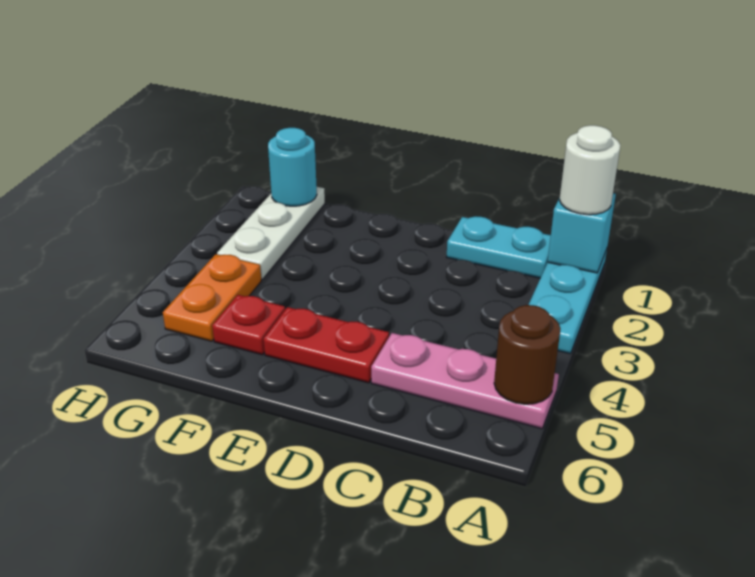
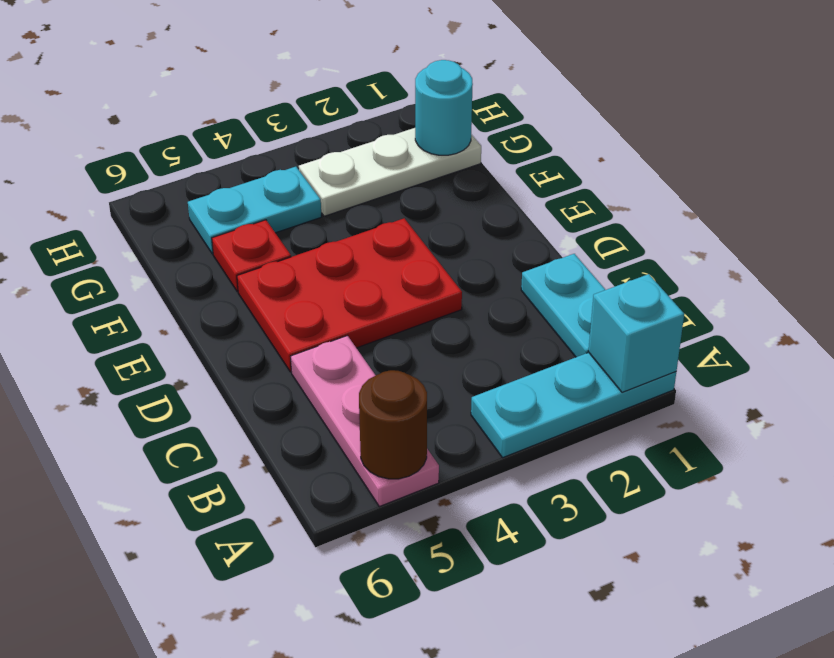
white round brick A1 level 3 -> none
red plate D5:E5 level 1 -> red plate D3:E5 level 1
orange plate G4:G5 level 1 -> cyan plate G4:G5 level 1

